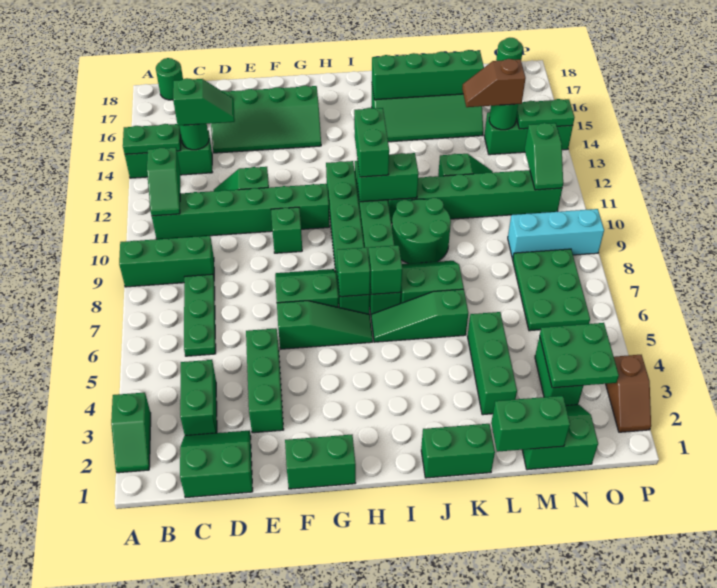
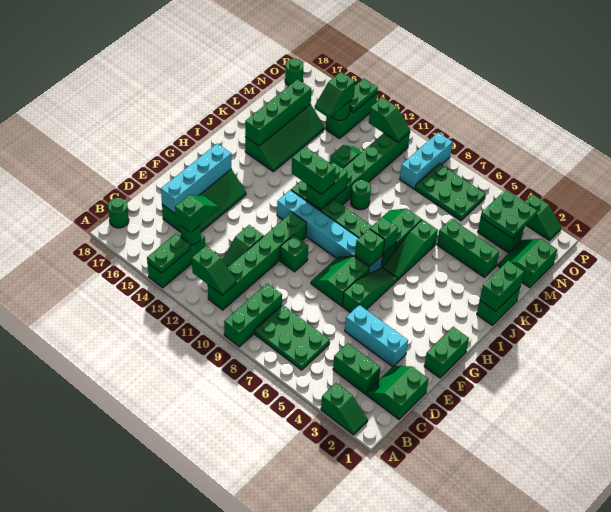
green plate C6:C8 level 1 -> green plate B6:C8 level 1
none -> cyan brick D16:G16 level 2
green brick E3:E5 level 1 -> cyan brick E3:E5 level 1
green brick H7:H12 level 1 -> cyan brick H7:H12 level 1
green round brick J9:K10 level 1 -> green round brick K10 level 1
green brick L1:M1 level 2 -> green brick J1:K1 level 2
brown slope M14:N14 level 3 top N -> green slope M14:N14 level 3 top N
brown slope P2:P3 level 1 top 3 -> green slope P2:P3 level 1 top 3

